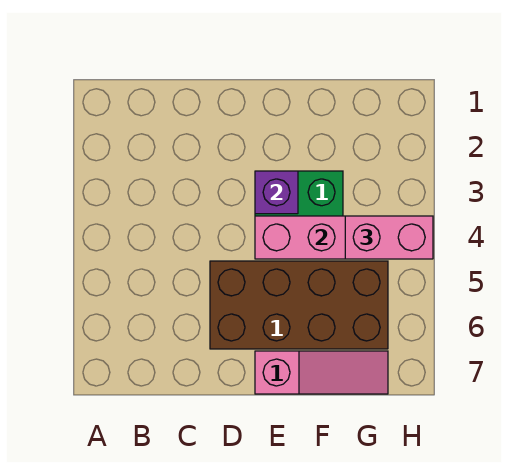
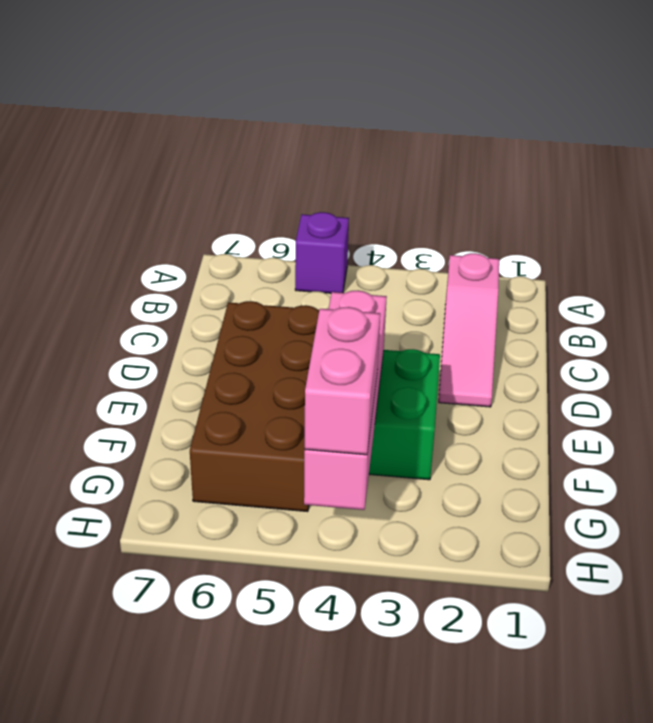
purple brick E3 level 2 -> purple brick A5 level 1
pink slope E7:G7 level 1 top E -> pink slope B2:D2 level 1 top B

